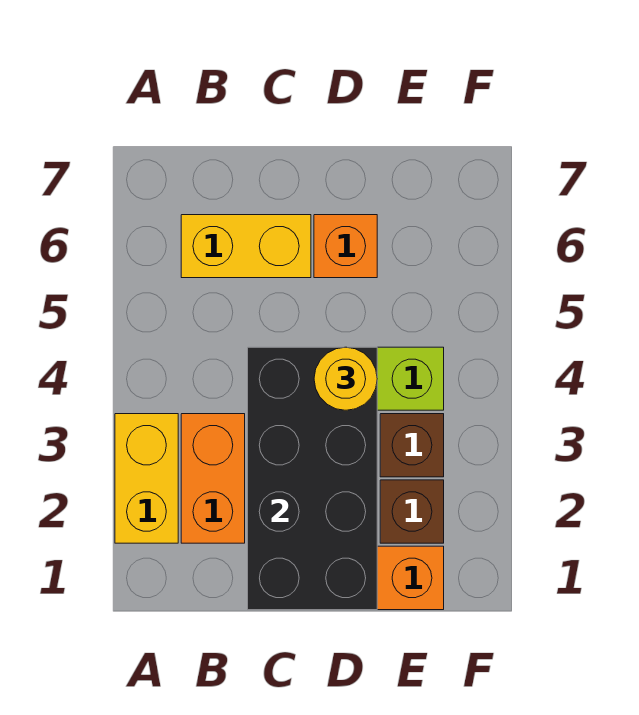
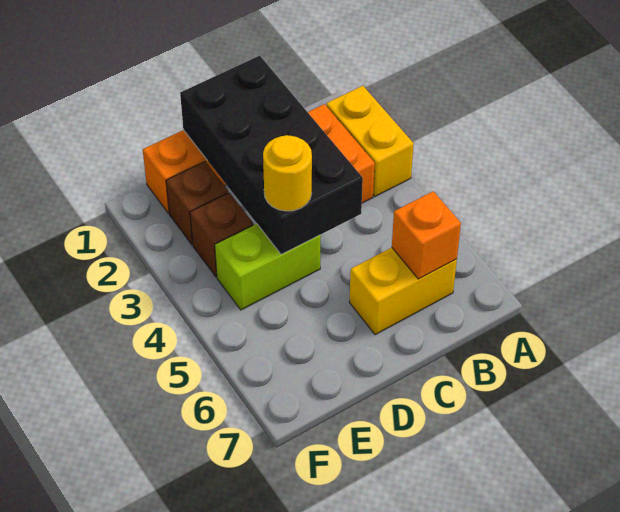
orange brick D6 level 1 -> orange brick B6 level 2

